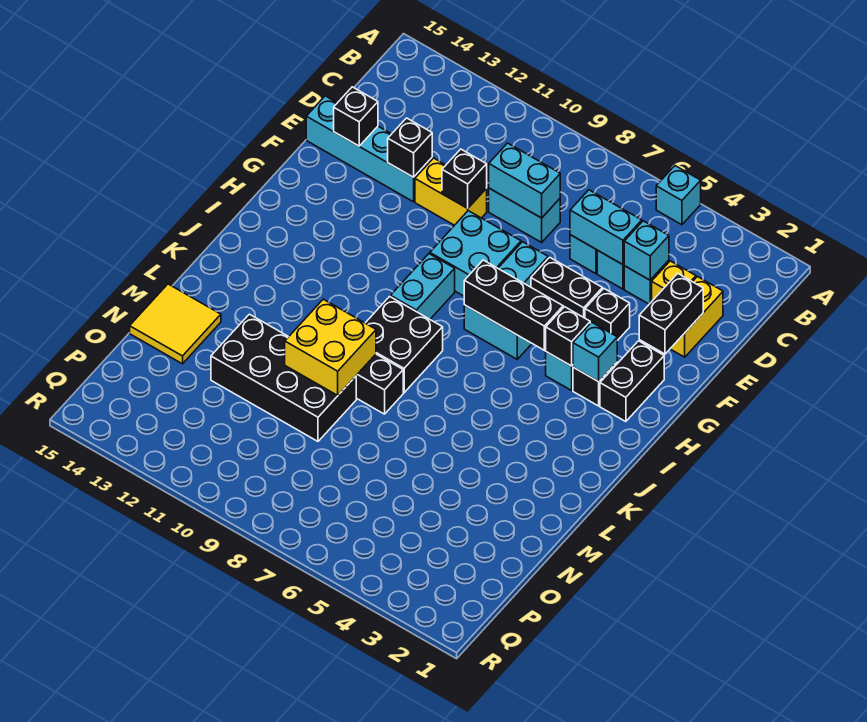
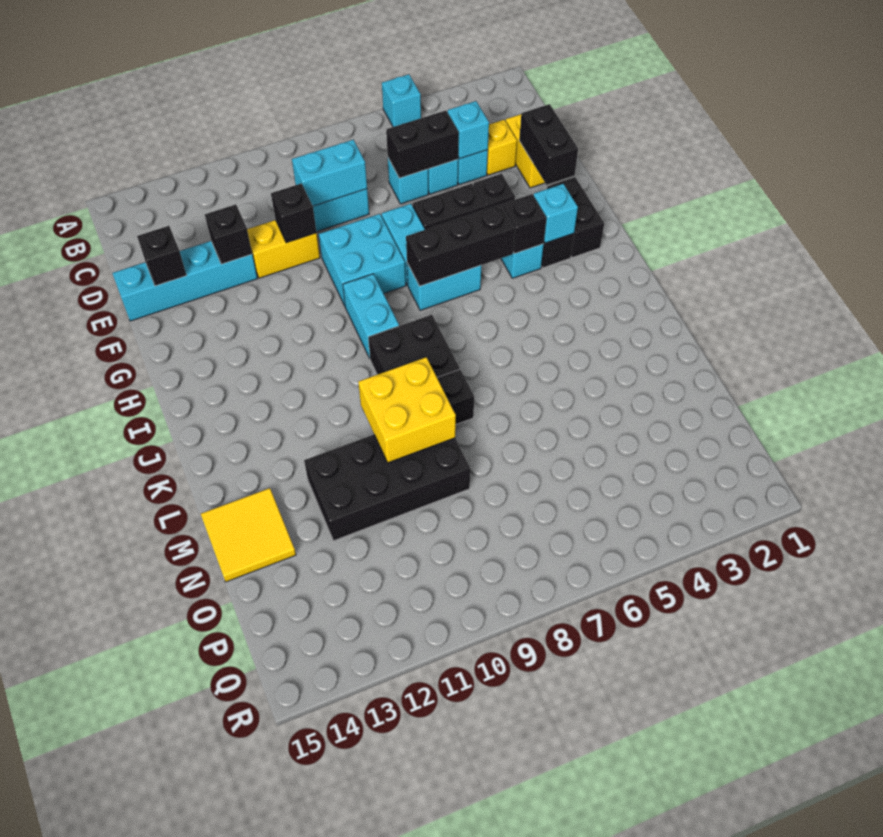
cyan brick D5:D6 level 2 -> black brick D5:D6 level 2

